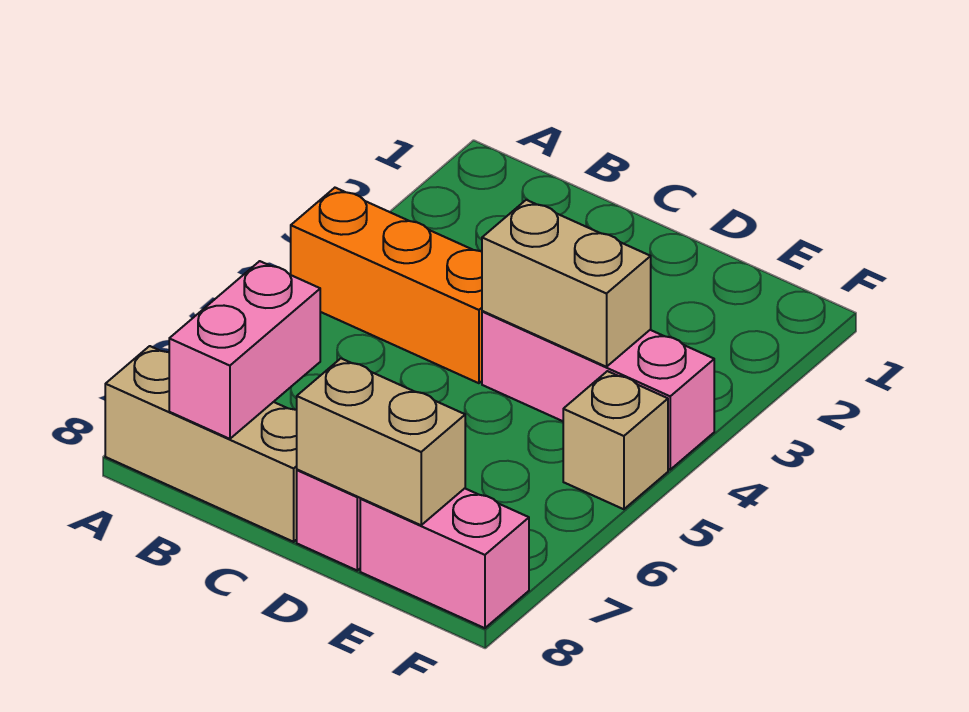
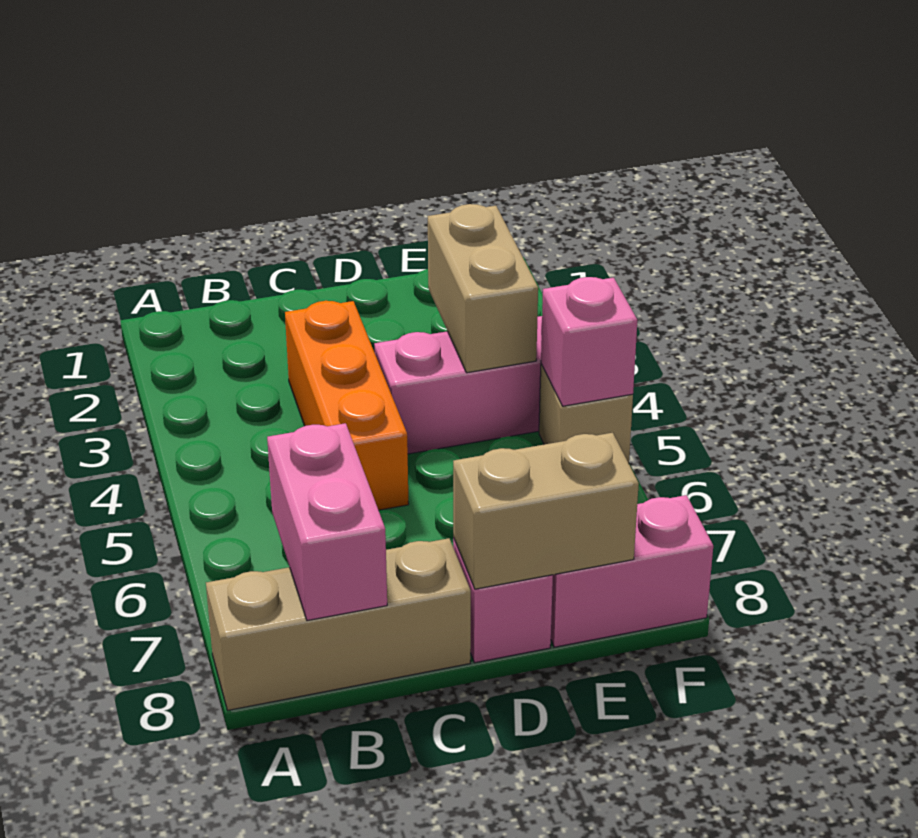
orange brick A4:C4 level 1 -> orange brick C3:C5 level 1
tan brick D4:E4 level 2 -> tan brick E3:E4 level 2
none -> pink brick F5 level 2

